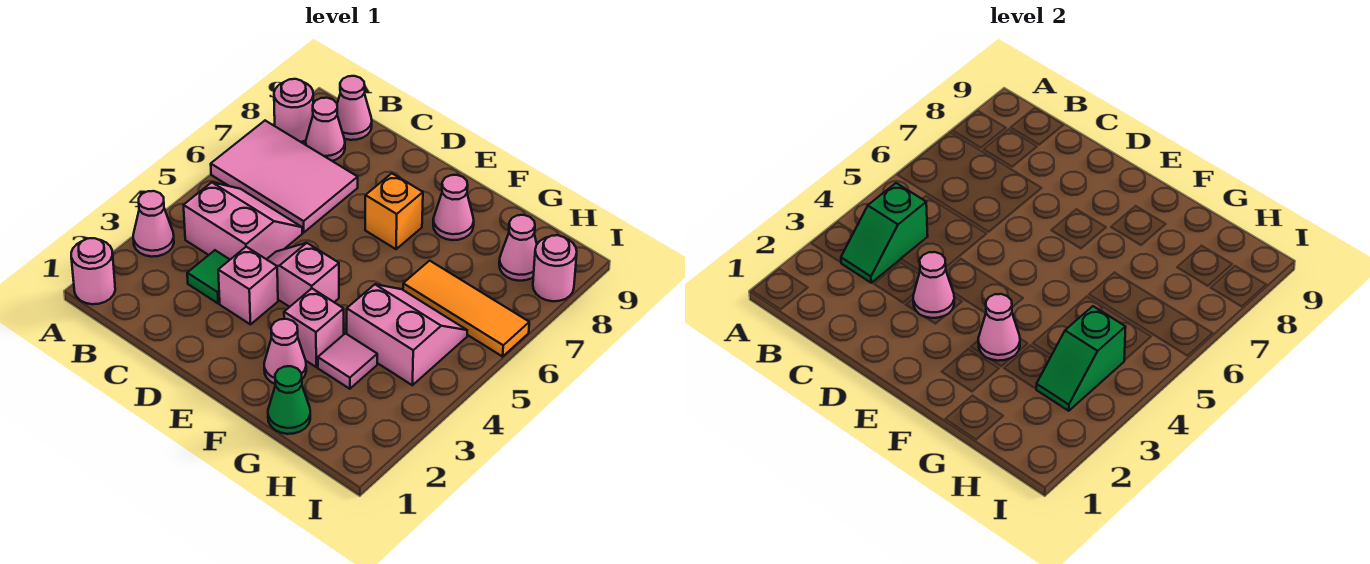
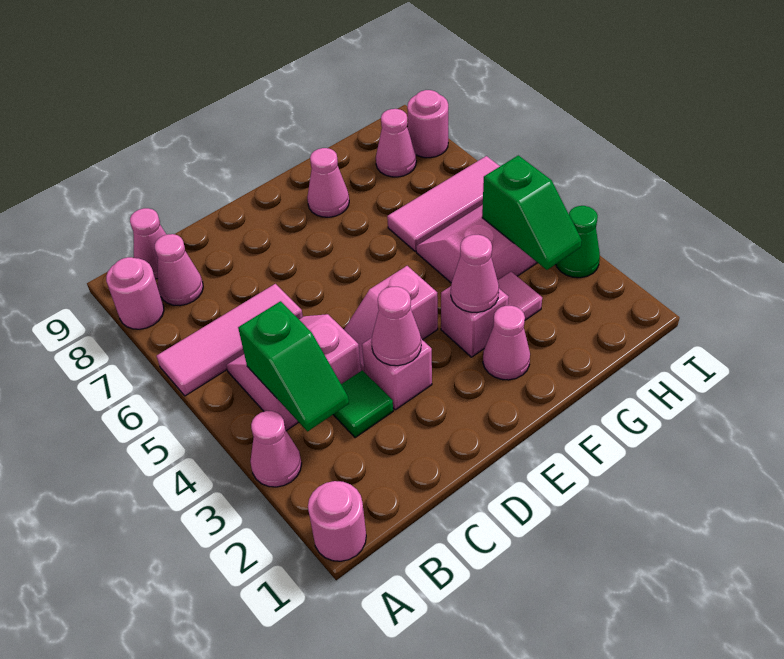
pink tile A6:C7 level 1 -> pink tile A6:C6 level 1
orange brick E7 level 1 -> none
green cone G1 level 1 -> green cone I3 level 1
orange tile G6:I6 level 1 -> pink tile G6:I6 level 1

